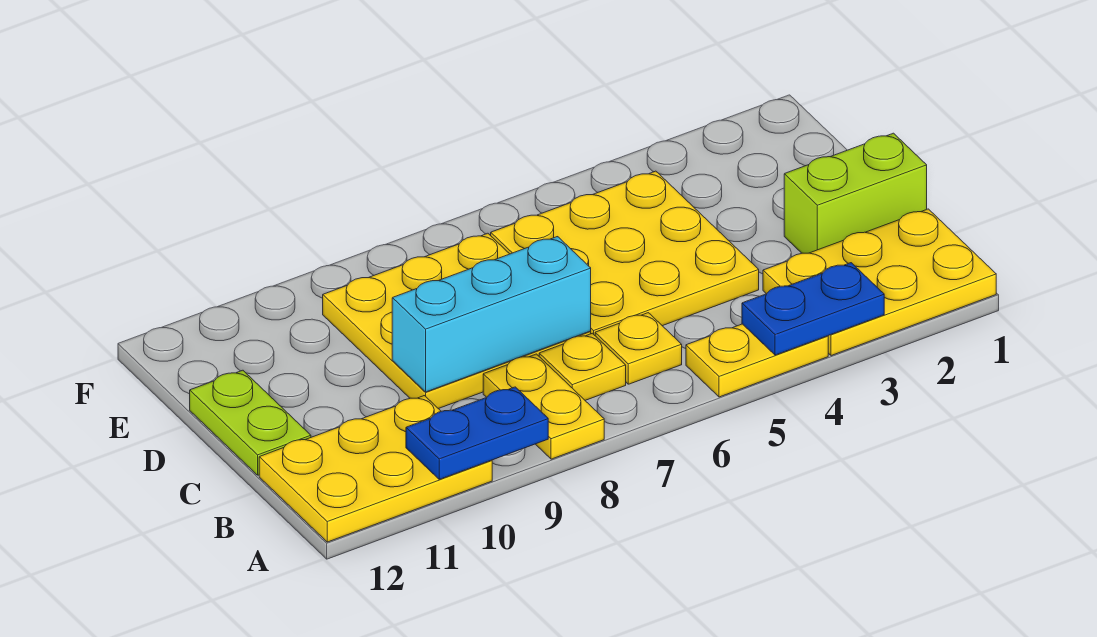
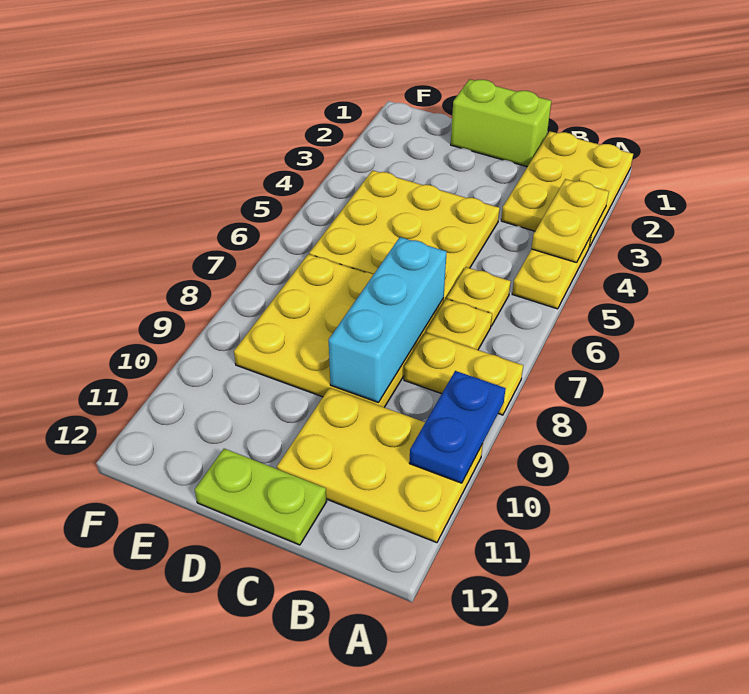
blue plate A3:A4 level 2 -> yellow plate A3:A4 level 2
yellow plate A10:B12 level 1 -> yellow plate A10:C11 level 1
lime brick C1:C2 level 1 -> lime brick C1:D1 level 1

